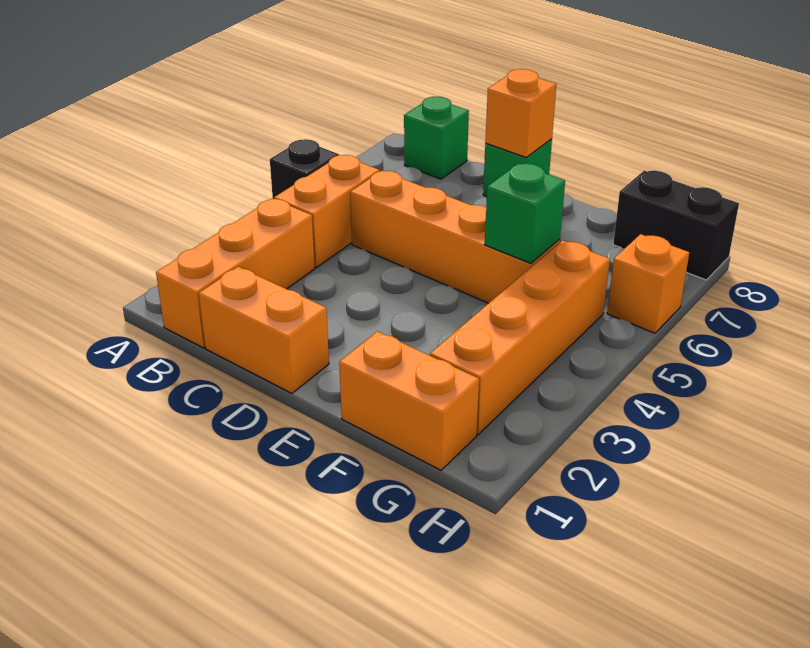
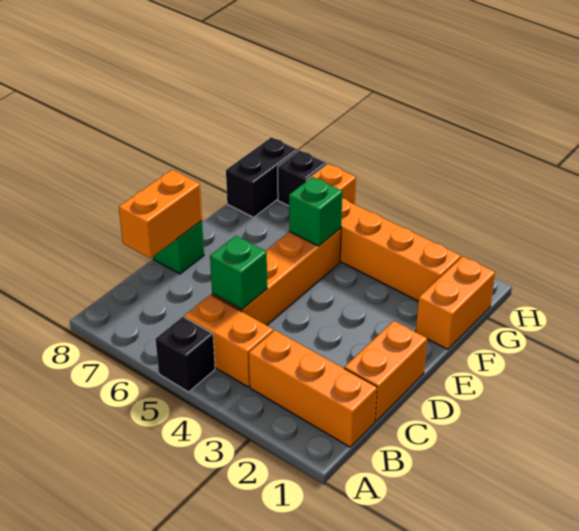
green brick B8 level 1 -> green brick C5 level 2
orange brick D8 level 2 -> orange brick C8:D8 level 2
none -> black brick H7 level 1

